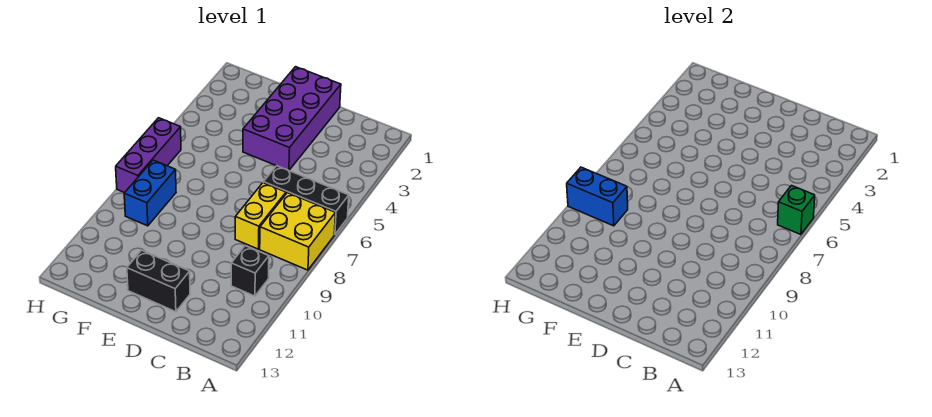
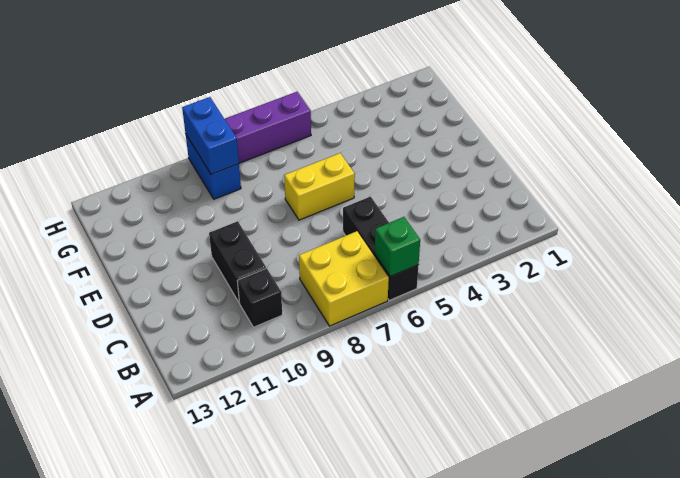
yellow brick C7:C8 level 1 -> yellow brick E6:E7 level 1
purple brick D1:E4 level 1 -> none
black brick D12:E12 level 1 -> black brick C10:D10 level 1
blue brick G8:G9 level 1 -> blue brick G9:H9 level 1

